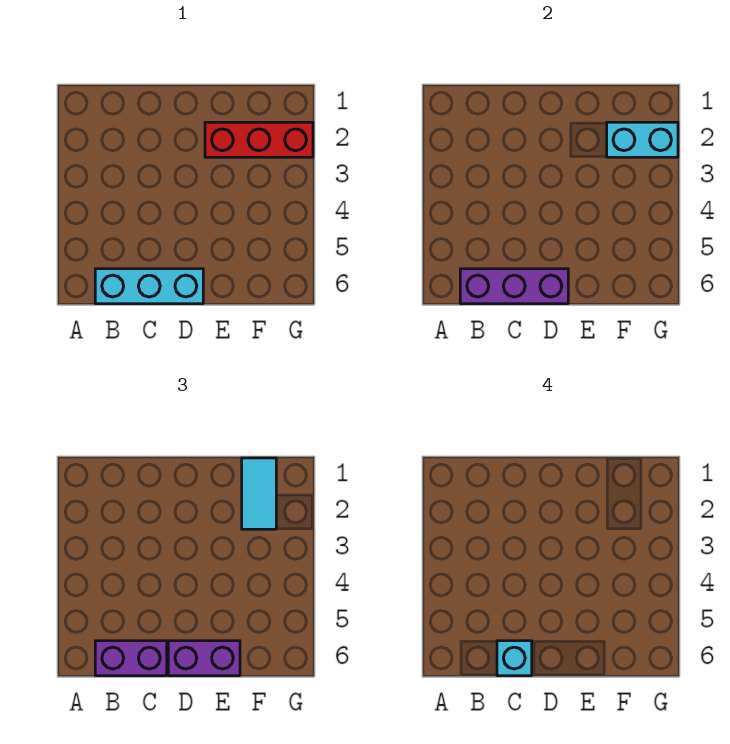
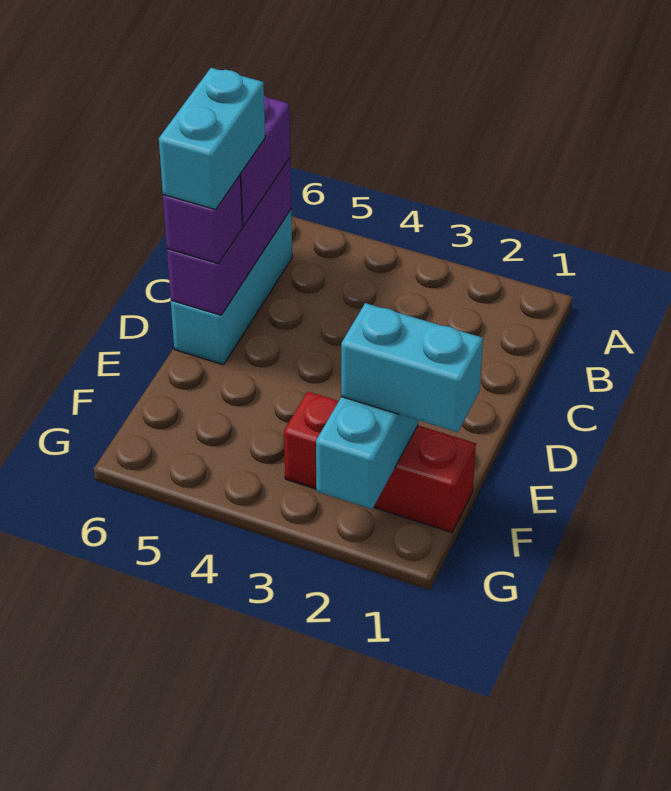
cyan brick C6 level 4 -> cyan brick C6:D6 level 4
purple brick D6:E6 level 3 -> purple brick D6 level 3
red brick E2:G2 level 1 -> red brick F1:F3 level 1
cyan tile F1:F2 level 3 -> cyan brick F1:F2 level 3

